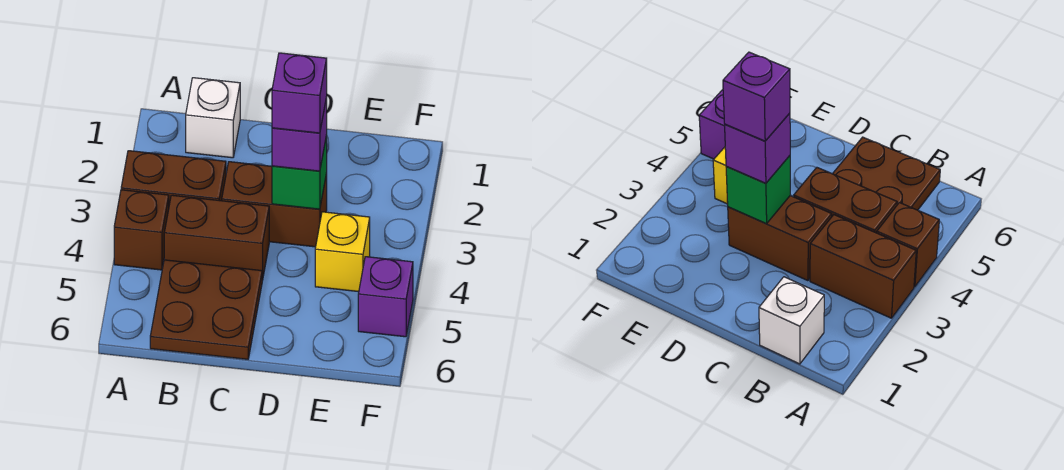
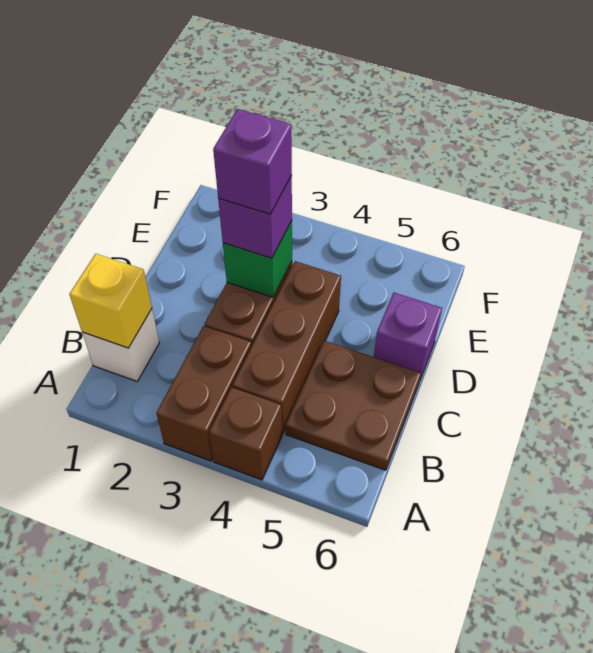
brown brick B4:C4 level 1 -> brown brick B4:D4 level 1
yellow brick E4 level 1 -> yellow brick B1 level 2
purple brick F5 level 1 -> purple brick D6 level 1

